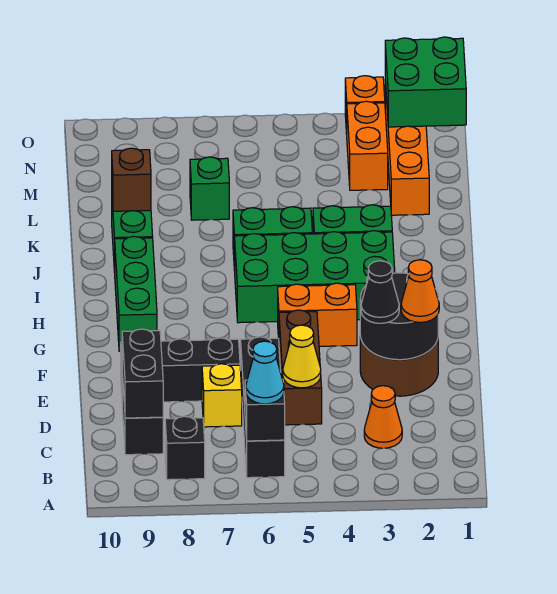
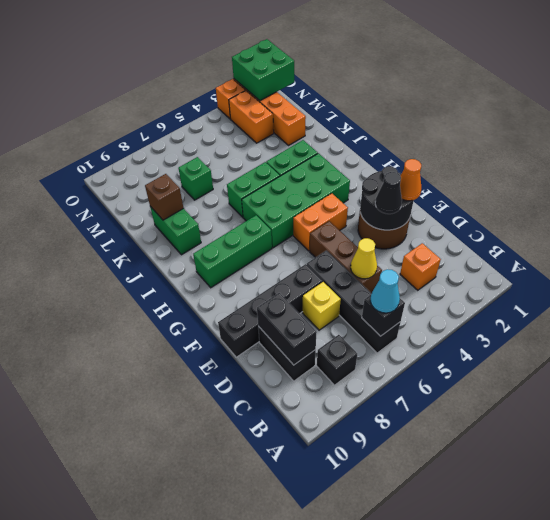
orange cone C3 level 1 -> orange brick C3 level 1
black brick E7:E9 level 1 -> black brick E7:E10 level 1
green brick G9:I9 level 1 -> green brick H7:H9 level 1

